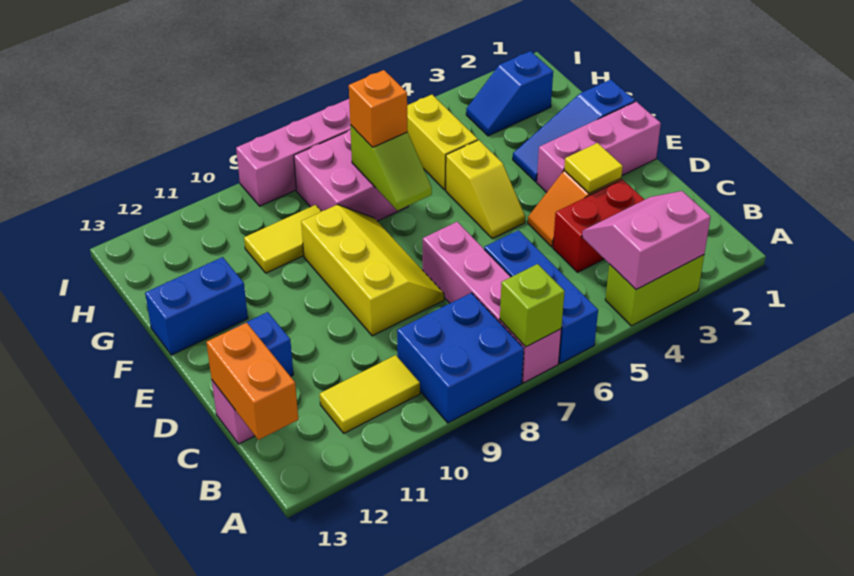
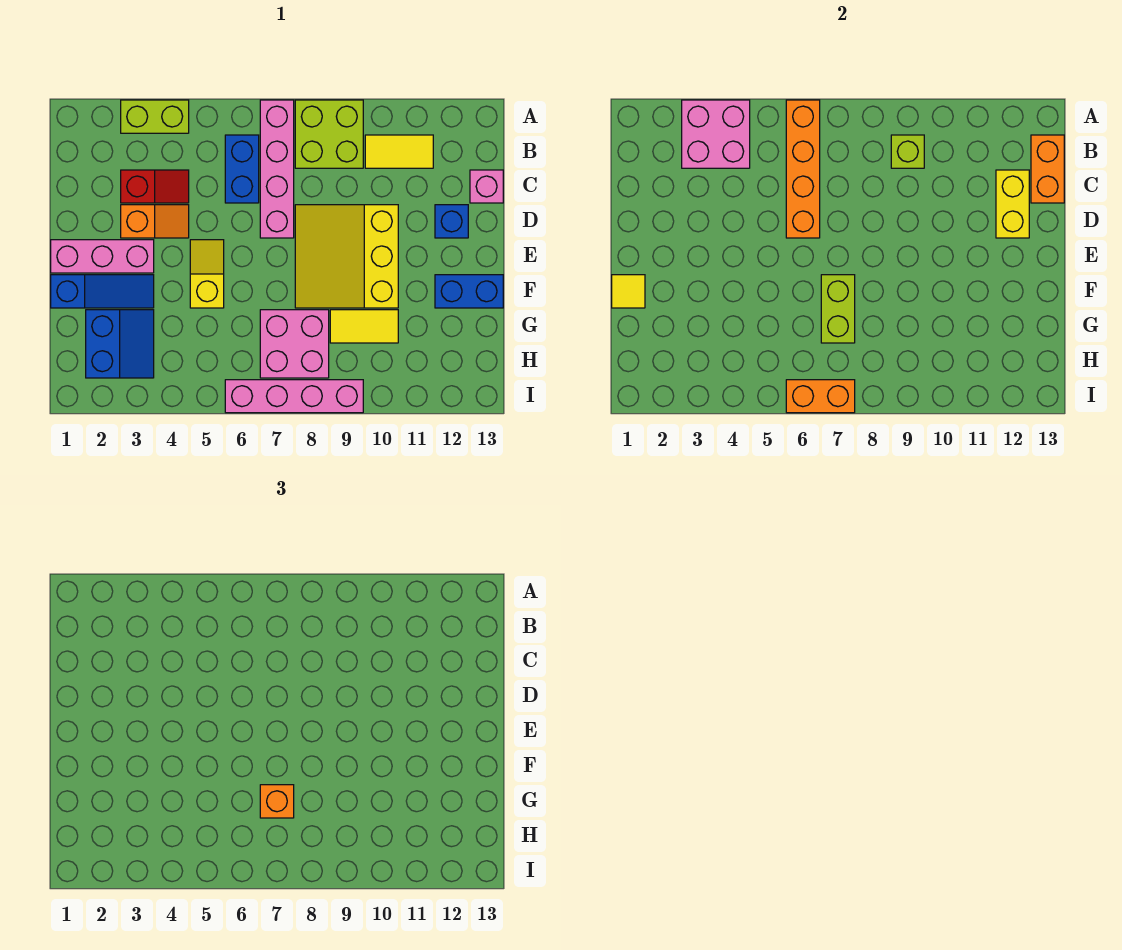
pink slope A3:B4 level 2 top A -> pink brick A3:B4 level 2
blue brick A6:C6 level 1 -> blue brick B6:C6 level 1
none -> orange brick A6:D6 level 2
lime brick A7 level 2 -> lime brick B9 level 2
blue brick A8:B9 level 1 -> lime brick A8:B9 level 1
red brick C3:C4 level 1 -> red slope C3:C4 level 1 top 3
yellow tile D3 level 2 -> yellow tile F1 level 2
yellow slope D8:F9 level 1 top 9 -> yellow slope D8:F10 level 1 top 10
lime slope F7:G7 level 2 top G -> lime brick F7:G7 level 2
yellow brick G5:H5 level 1 -> yellow brick C12:D12 level 2
blue slope H2:H3 level 1 top 2 -> blue slope G2:H3 level 1 top 2
none -> orange brick I6:I7 level 2

